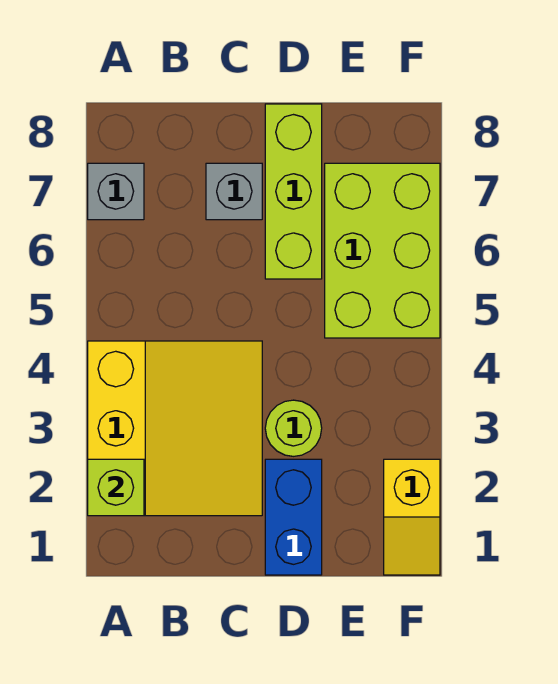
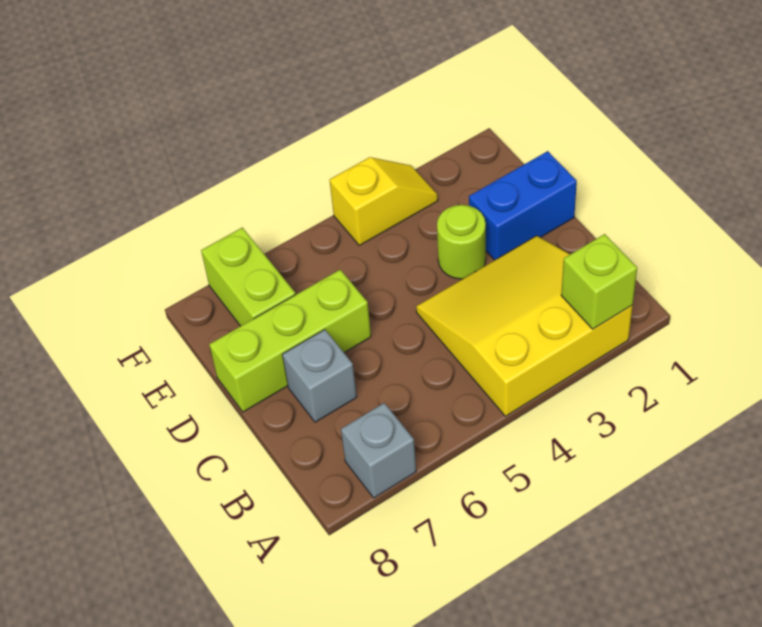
lime brick E5:F7 level 1 -> lime brick E7:F7 level 1
yellow slope F1:F2 level 1 top 2 -> yellow slope F3:F4 level 1 top 4

